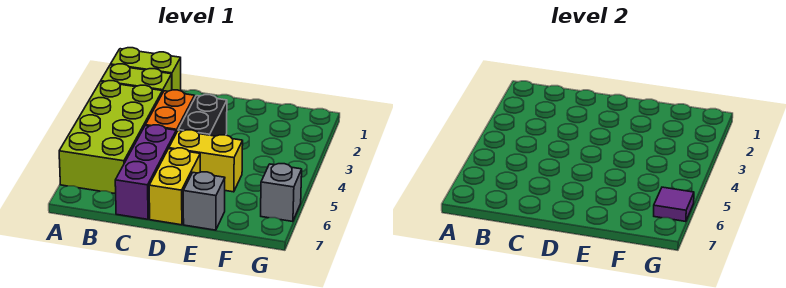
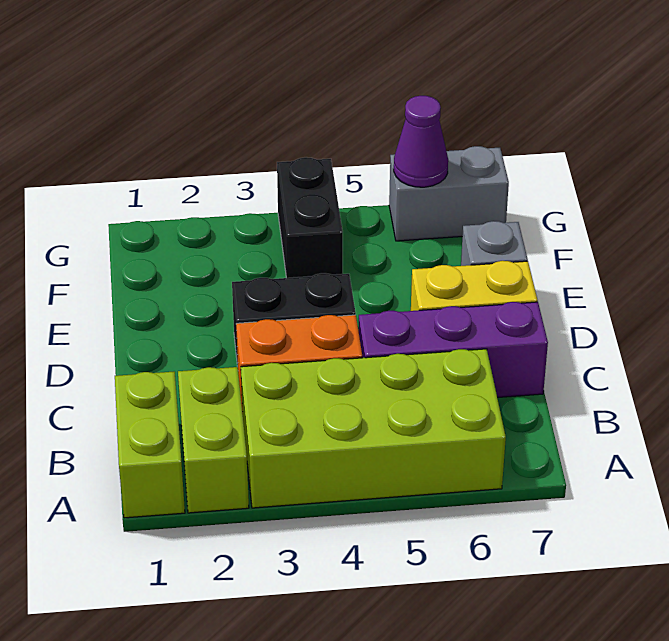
yellow brick D5:E5 level 1 -> none
none -> black brick F4:G4 level 1
grey brick G6 level 1 -> grey brick G6:G7 level 1
purple tile G6 level 2 -> purple cone G6 level 2

